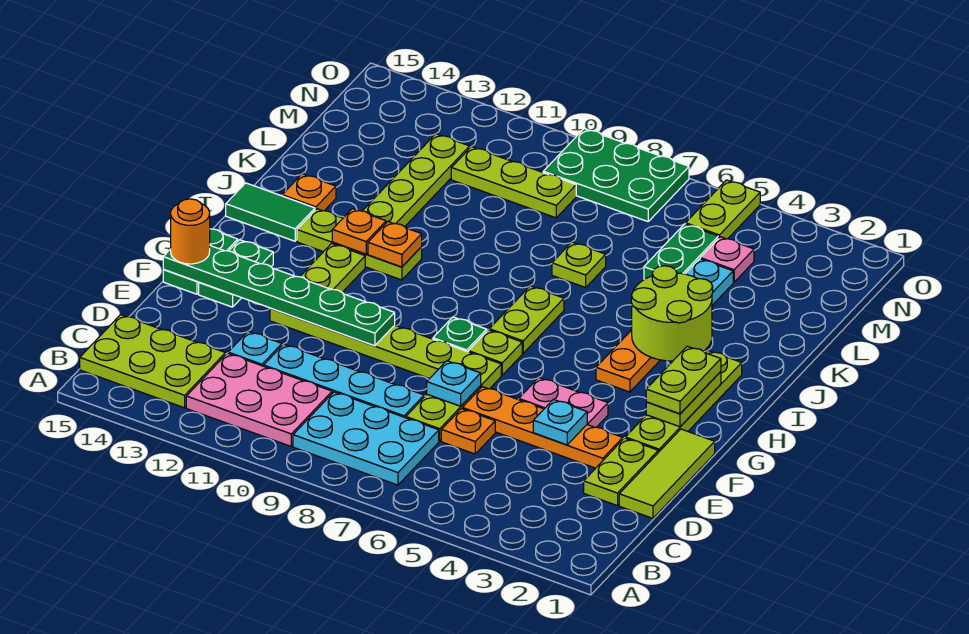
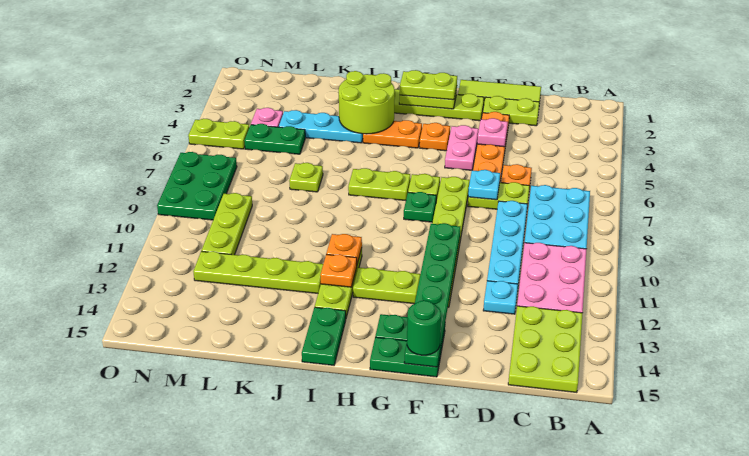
cyan plate E4 level 2 -> pink plate E4 level 2
orange round brick F15 level 3 -> green round brick F15 level 3
green tile I14:I15 level 1 -> green plate I14:I15 level 1
orange plate J14 level 1 -> orange plate G4 level 1

